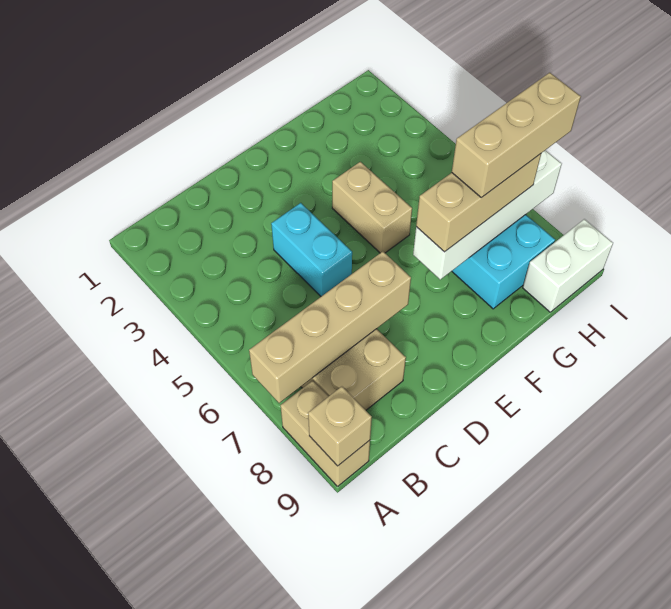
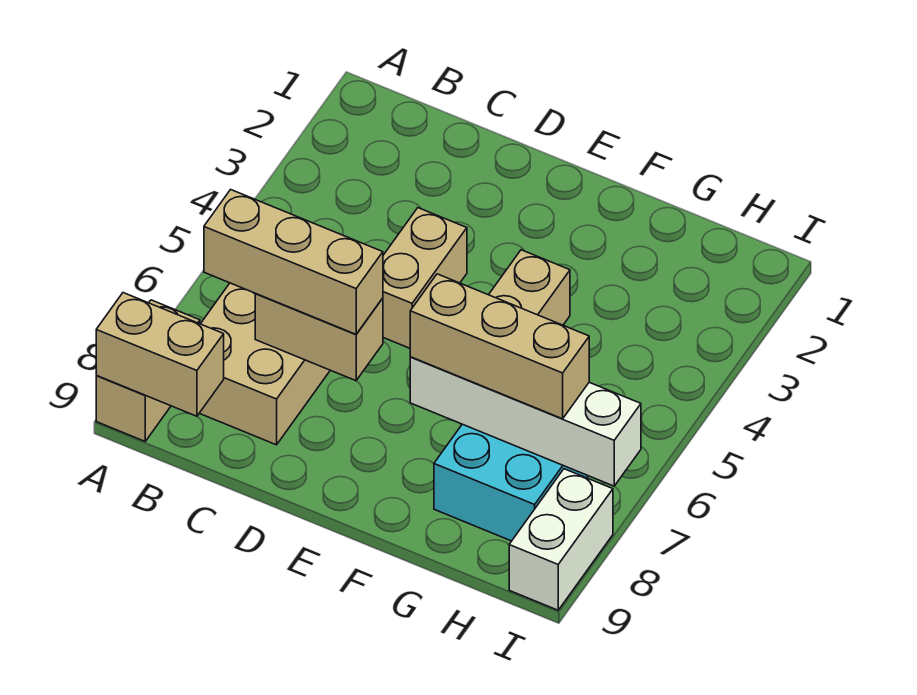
tan brick A7:D7 level 2 -> tan brick C7:D7 level 2
tan brick A9 level 2 -> tan brick A9:B9 level 2
cyan brick D4:D5 level 1 -> tan brick D4:D5 level 1
tan brick G7:I7 level 4 -> tan brick B7:D7 level 3
white brick H9:I9 level 1 -> white brick I8:I9 level 1

